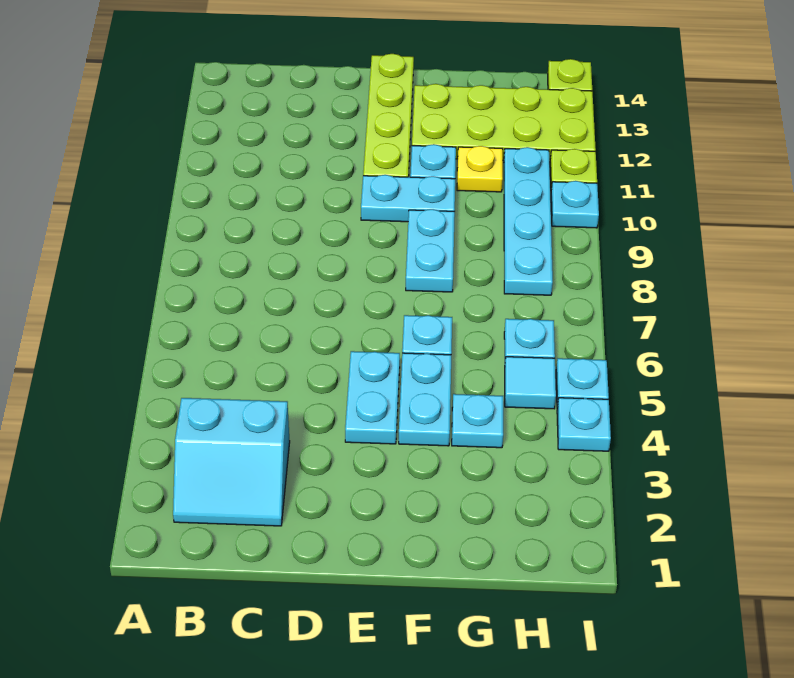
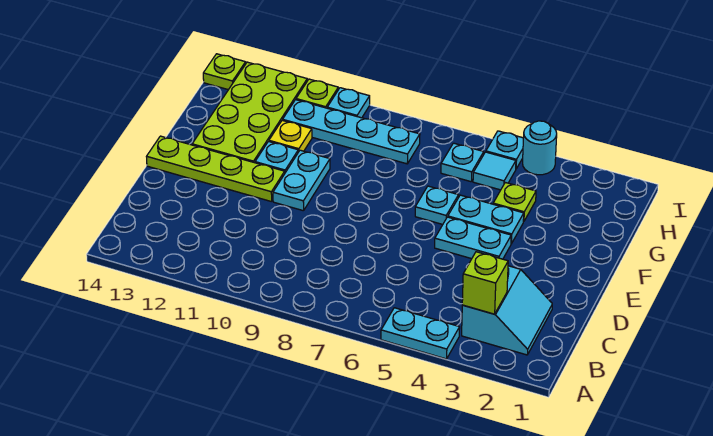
none -> lime brick B3 level 2
cyan plate F8:F9 level 1 -> cyan plate A4:A5 level 1
cyan plate G4 level 1 -> lime plate G4 level 1
cyan plate I4 level 1 -> cyan round brick I4 level 1

